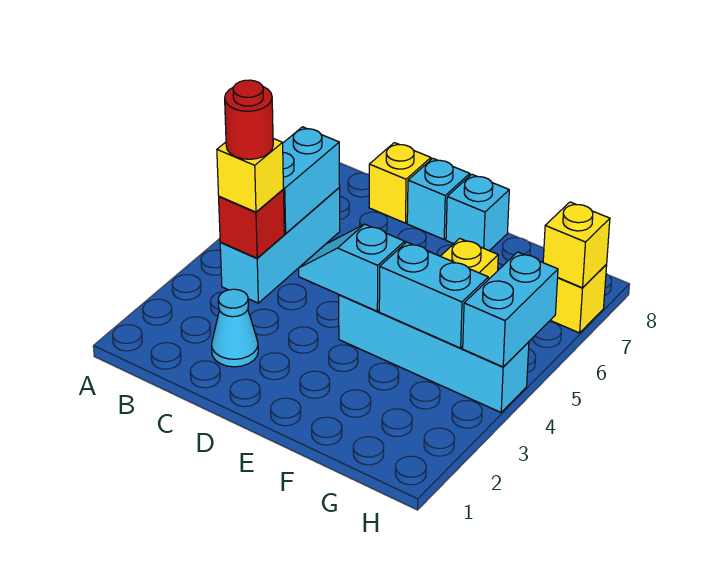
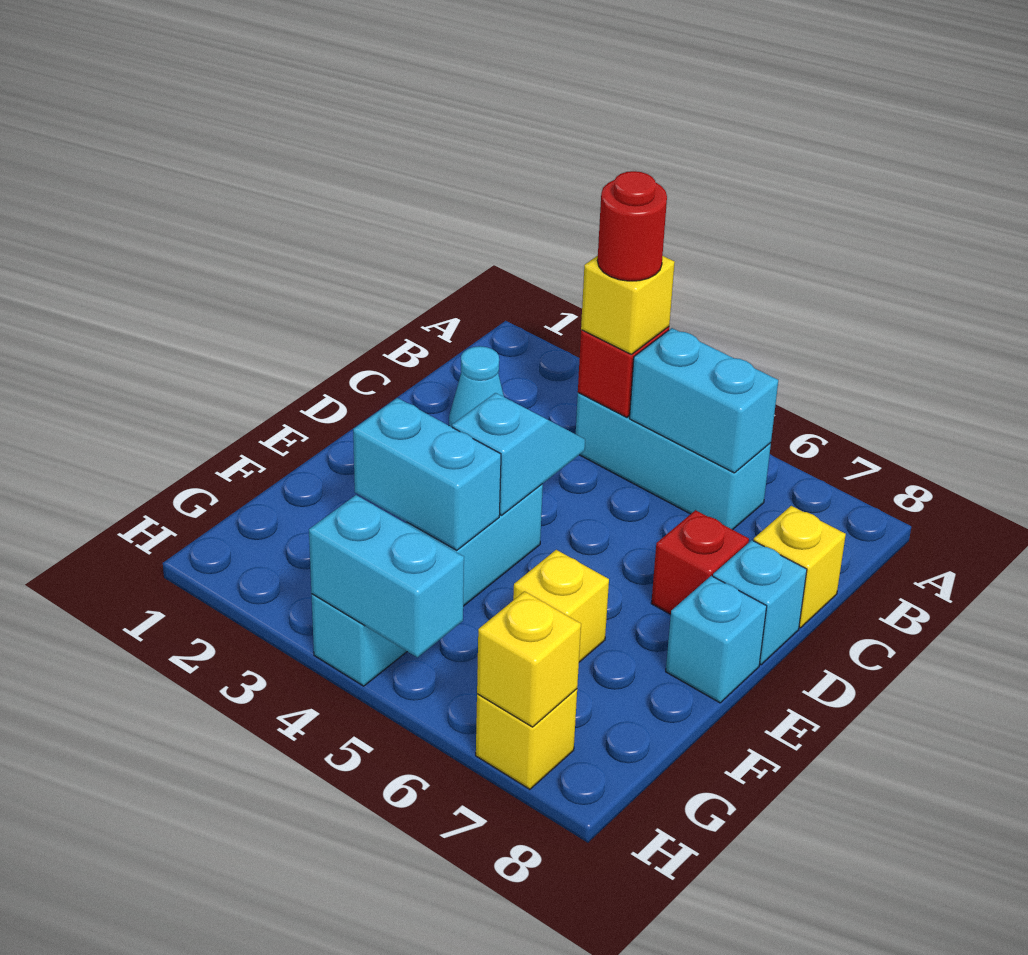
none -> red brick D7 level 1
cyan brick F4:G4 level 2 -> cyan brick F3:F4 level 2

